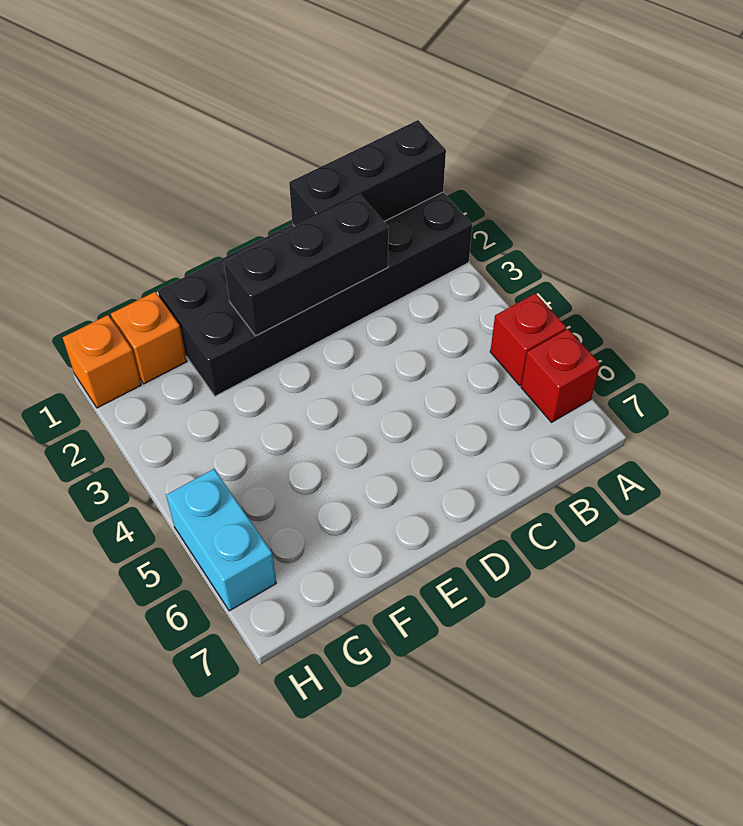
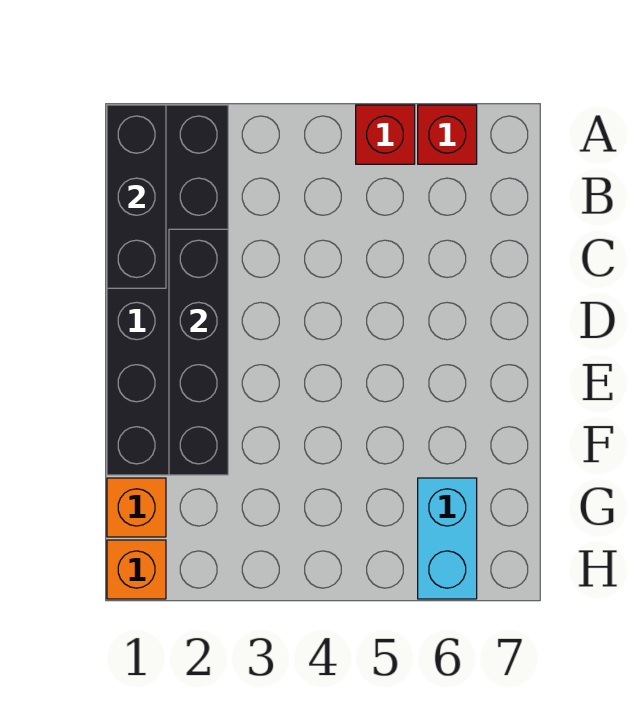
black brick C2:E2 level 2 -> black brick C2:F2 level 2
cyan brick H5:H6 level 1 -> cyan brick G6:H6 level 1

